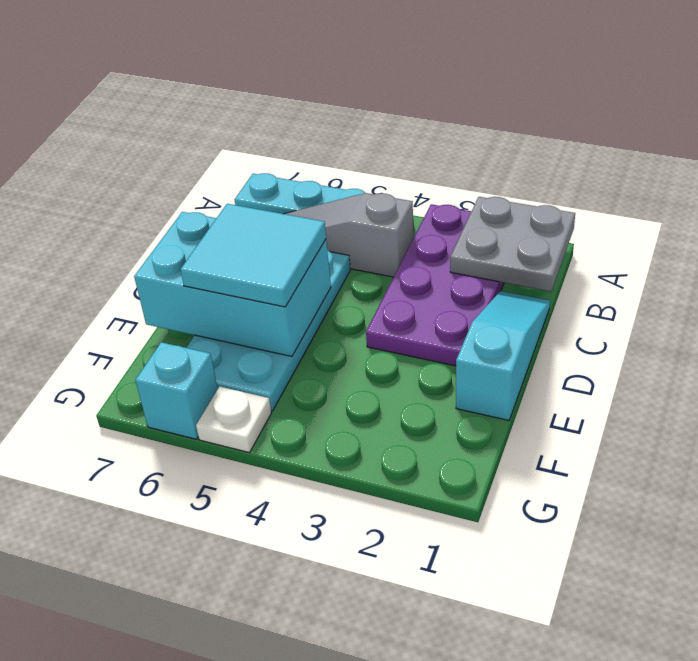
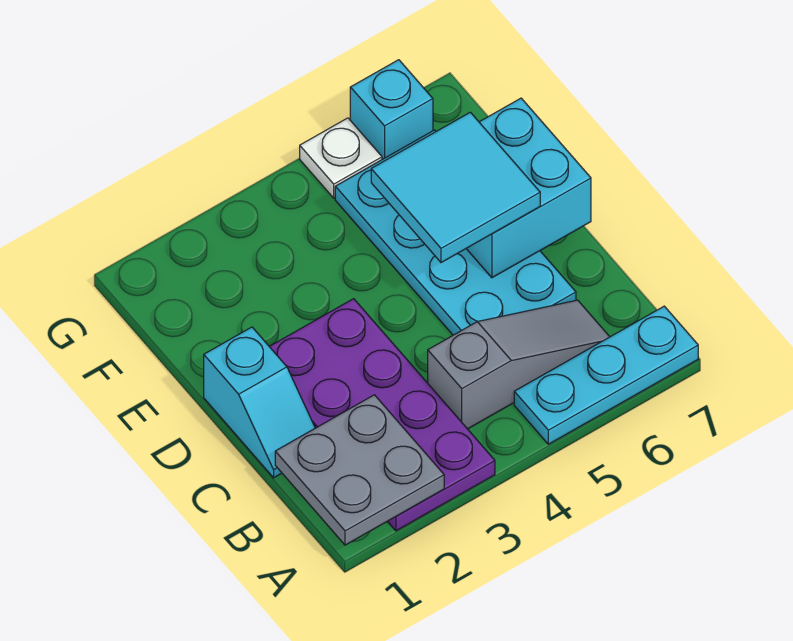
cyan slope C1:E1 level 1 top E -> cyan slope C1:D1 level 1 top D
cyan brick D5:E7 level 2 -> cyan brick D6:E7 level 2

